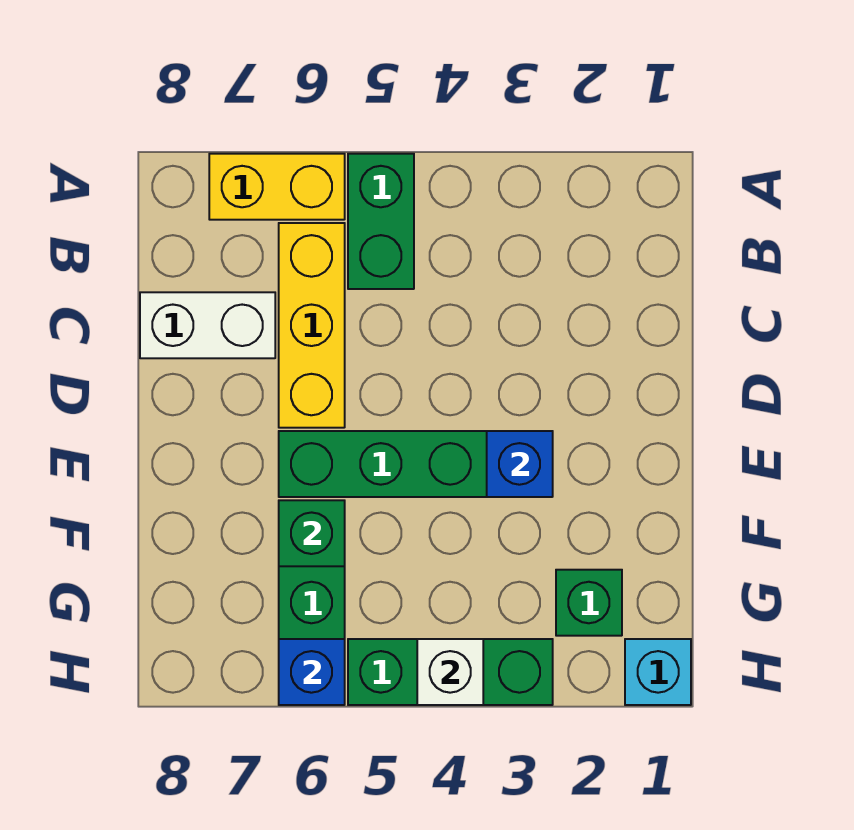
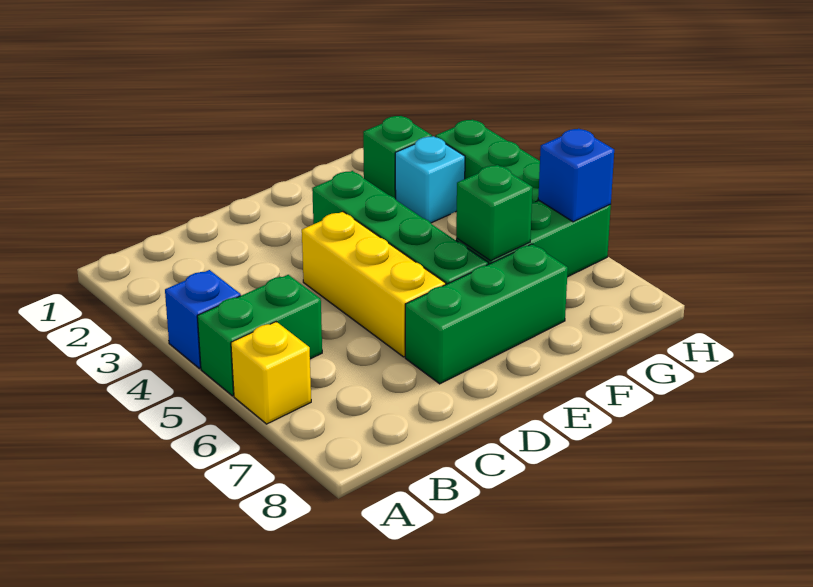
yellow brick A6:A7 level 1 -> yellow brick A6 level 1
yellow brick B6:D6 level 1 -> yellow brick D4:D6 level 1
white brick C7:C8 level 1 -> none
none -> green brick D7:F7 level 1
blue brick E3 level 2 -> blue brick A4 level 1
cyan brick H1 level 1 -> cyan brick G3 level 1
white brick H4 level 2 -> none

